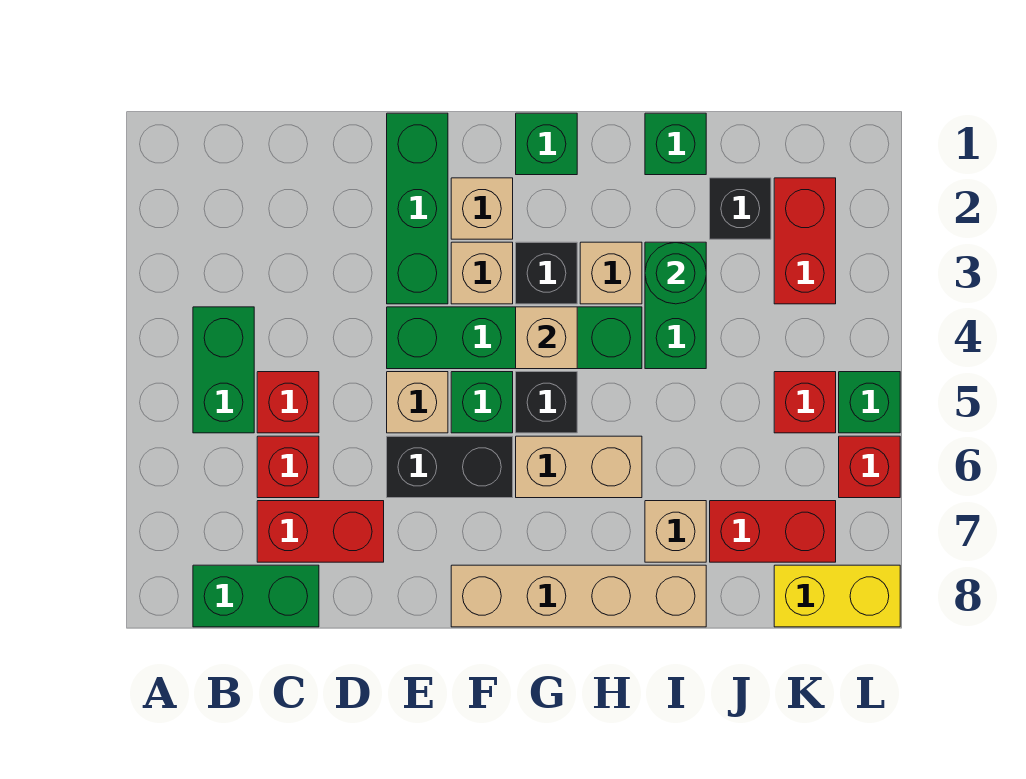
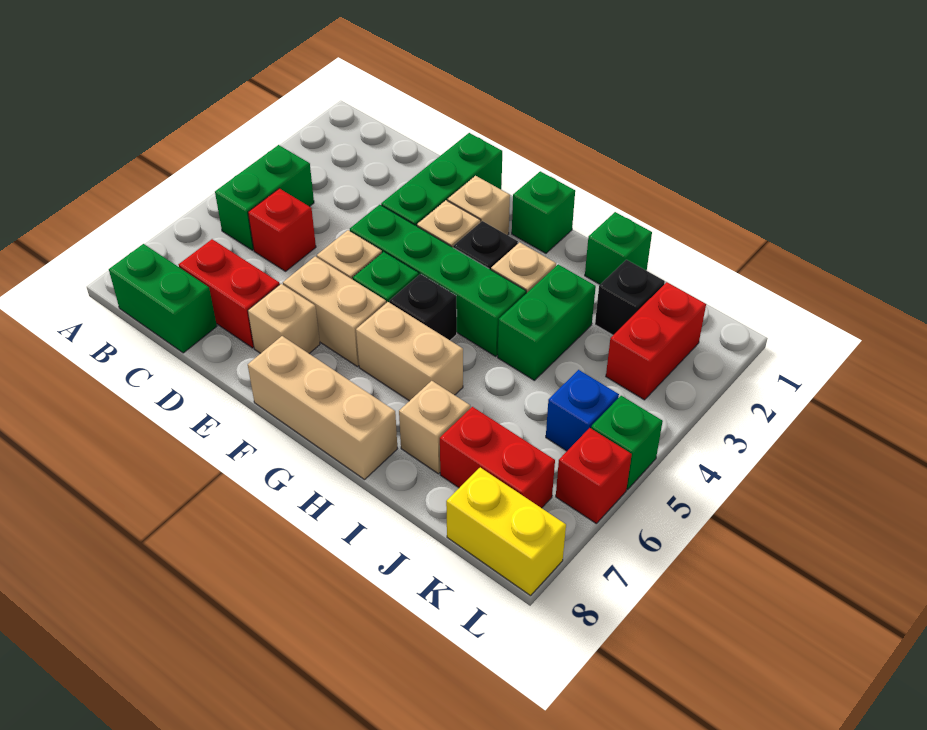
red brick C6 level 1 -> none
black brick E6:F6 level 1 -> tan brick E6:F6 level 1
tan brick F8:I8 level 1 -> tan brick F8:H8 level 1
tan brick G4 level 2 -> tan brick E7 level 1
green round brick I3 level 2 -> none
red brick K5 level 1 -> blue brick K5 level 1

